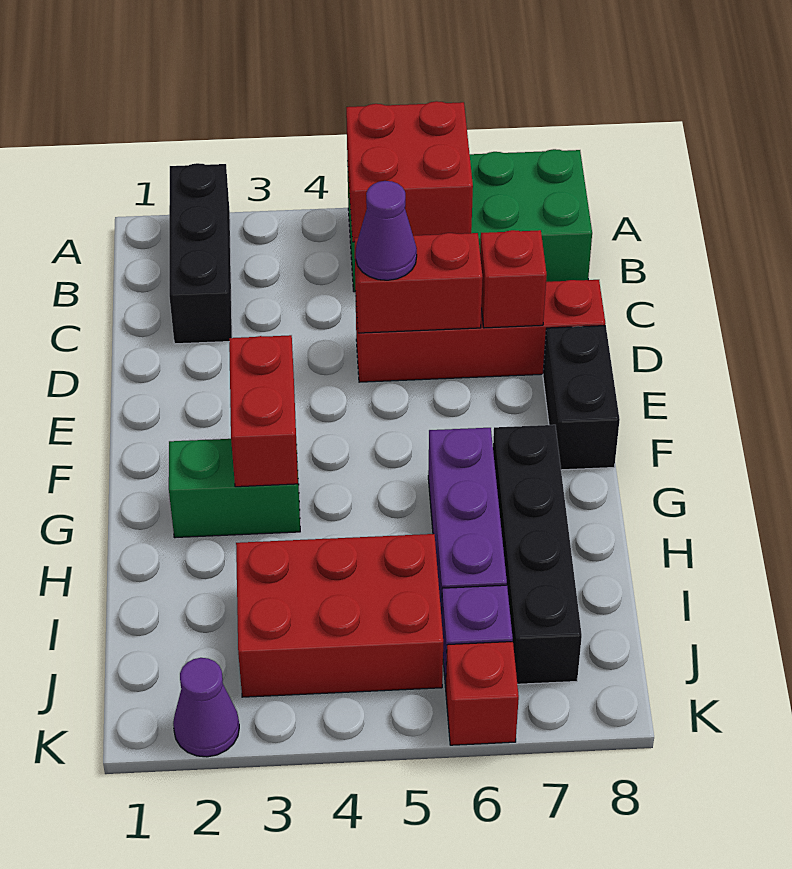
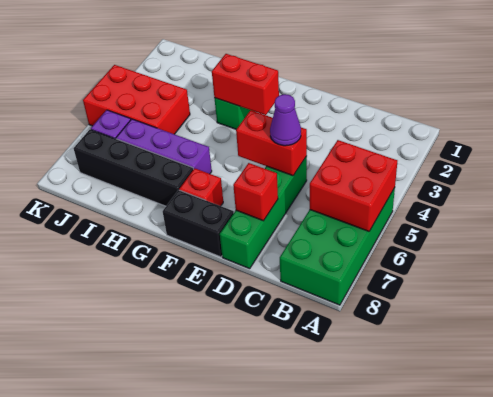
black brick A2:C2 level 1 -> none
red brick D5:D8 level 1 -> green brick D5:D8 level 1
red brick D5:D6 level 2 -> red brick D5:E5 level 2
red brick I3:J5 level 1 -> red brick I4:K5 level 1
purple cone K2 level 1 -> none
red brick K6 level 1 -> red brick F7 level 1

